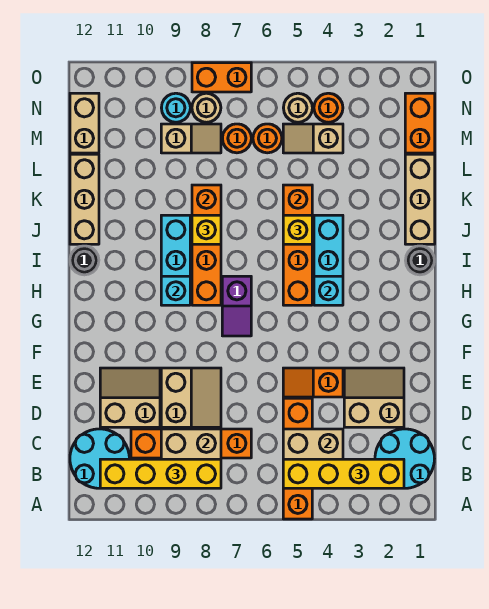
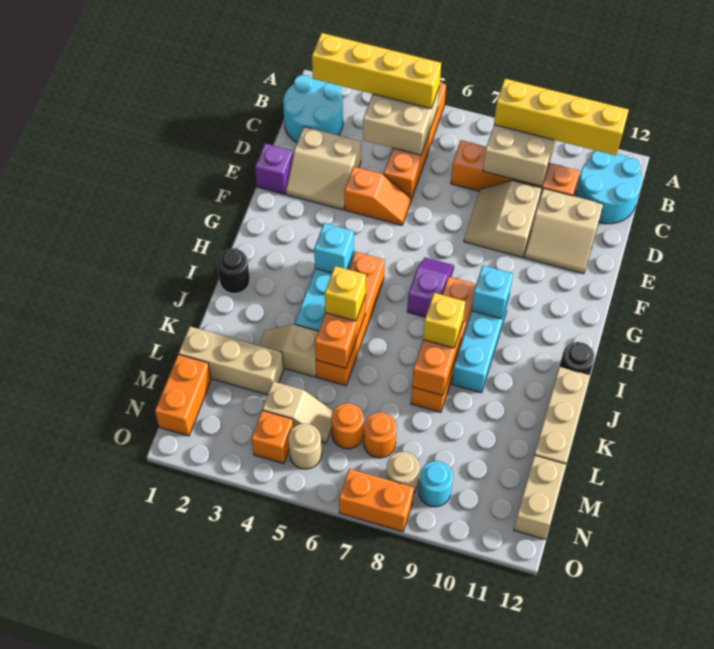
none -> purple brick E1 level 1
tan brick J1:L1 level 1 -> tan brick L1:L3 level 1
tan slope M8:M9 level 1 top 9 -> tan slope K3:K4 level 1 top 4
orange round brick N4 level 1 -> orange brick N4 level 1

